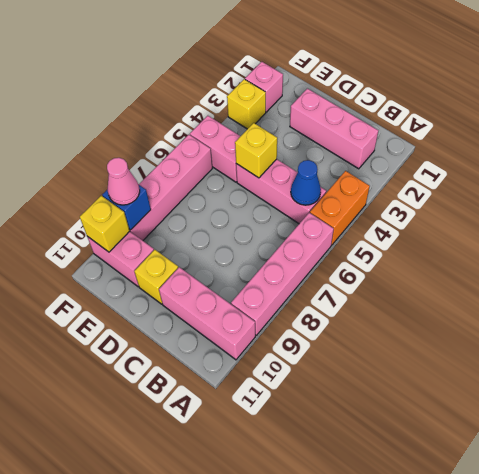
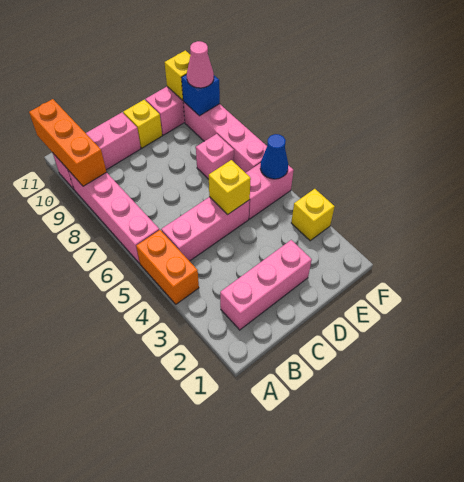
none -> orange brick A9:A11 level 2
blue cone B5 level 2 -> blue cone F5 level 2
pink brick F2 level 1 -> pink brick E7 level 1

